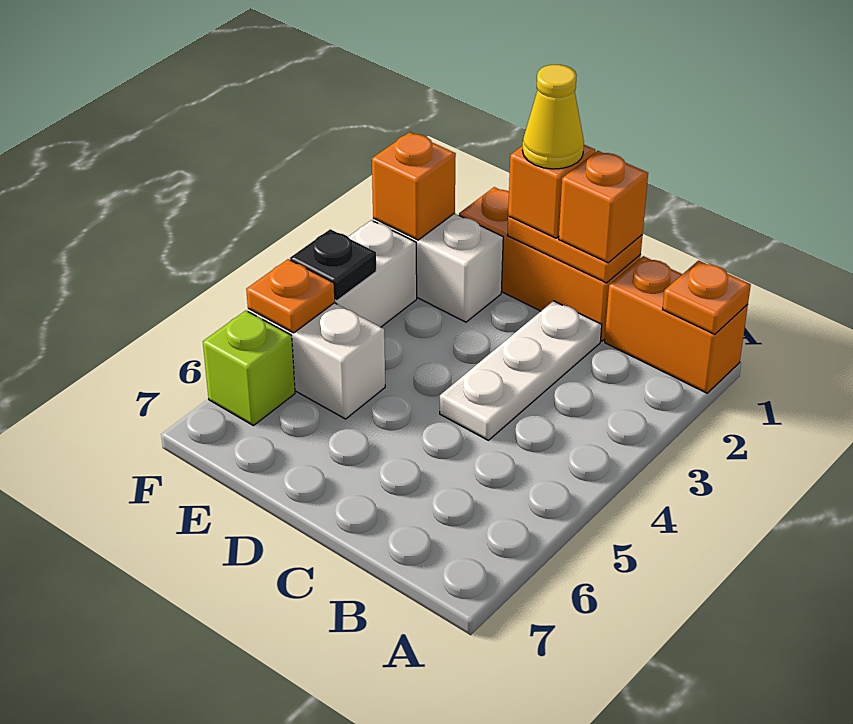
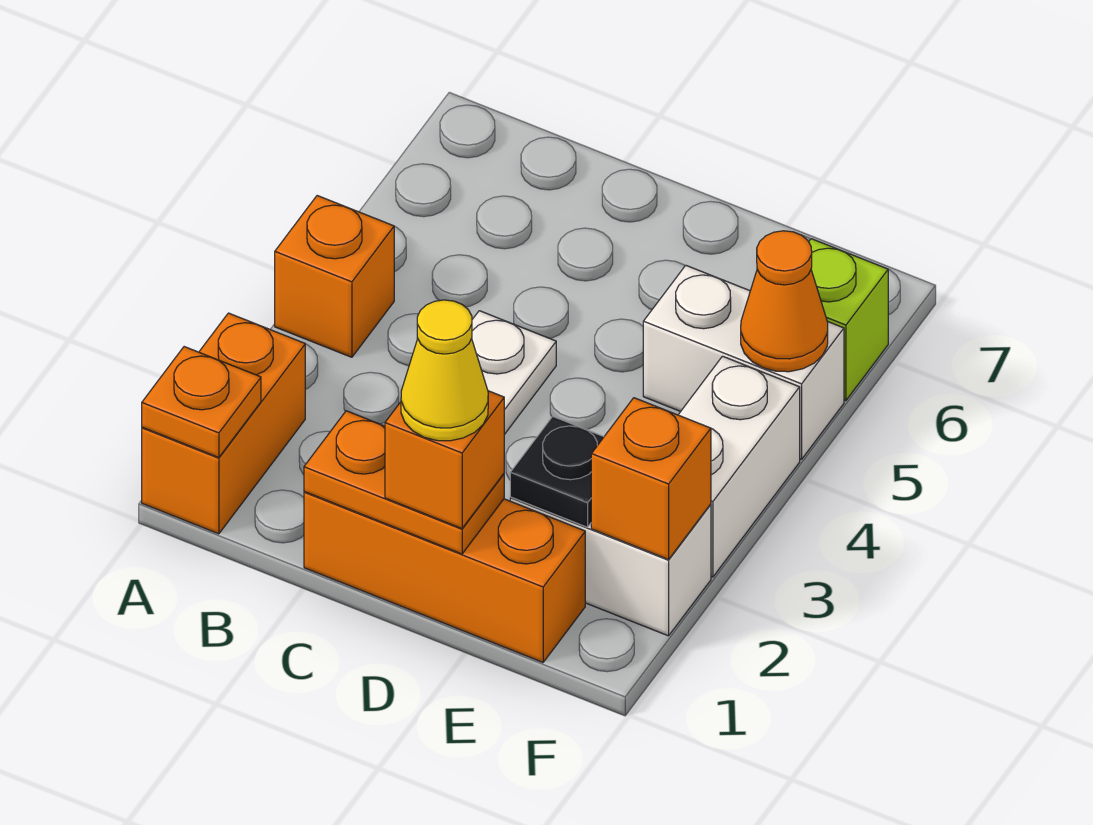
orange brick A1:B1 level 1 -> orange brick A1:A2 level 1
orange brick C1 level 3 -> orange brick A4 level 1
black plate F4 level 2 -> black plate E2 level 2
orange plate F5 level 2 -> orange cone F5 level 2

